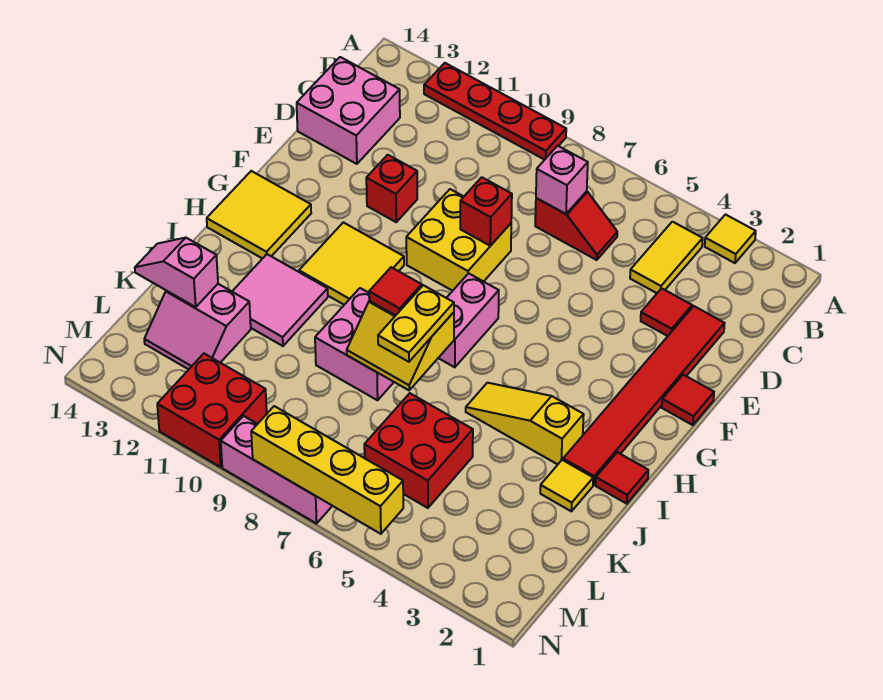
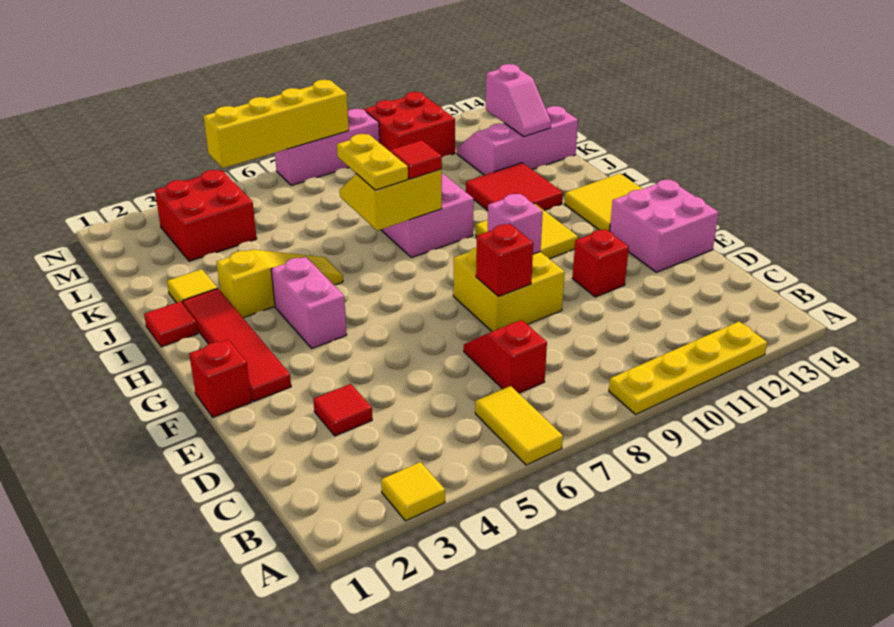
red plate A9:A12 level 1 -> yellow plate A9:A12 level 1
yellow tile B4:C4 level 1 -> yellow tile A6:B6 level 1
red slope C6:C7 level 1 top 7 -> red slope C7:D7 level 1 top C
pink brick C7 level 2 -> pink brick F9 level 2
pink brick C13:D14 level 1 -> pink brick E13:F14 level 1
red tile D2:I2 level 1 -> red tile F2:I2 level 1
red tile F1 level 1 -> red brick F1 level 1
pink brick G7:H7 level 1 -> pink brick G4:H4 level 1
pink tile I11:J12 level 1 -> red tile I11:J12 level 1
red brick K5:L6 level 1 -> red brick L3:M4 level 1
pink slope K12:L13 level 1 top K -> pink slope K12:L14 level 1 top K
pink slope K13:K14 level 2 top 13 -> pink slope K13:L13 level 2 top L

